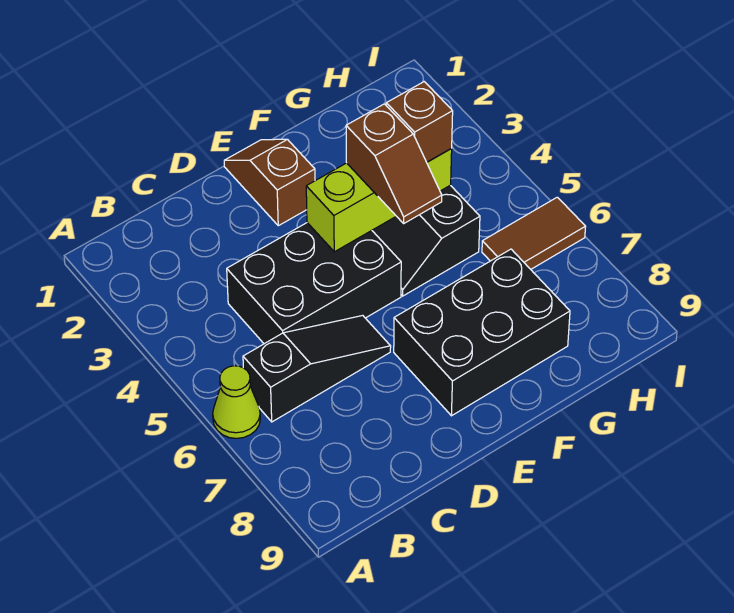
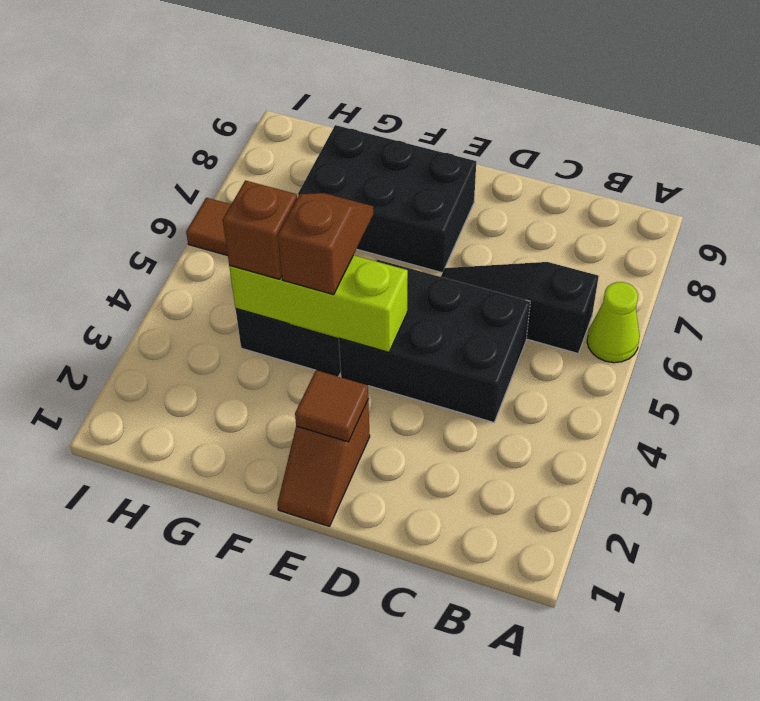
none -> brown tile E2 level 2

